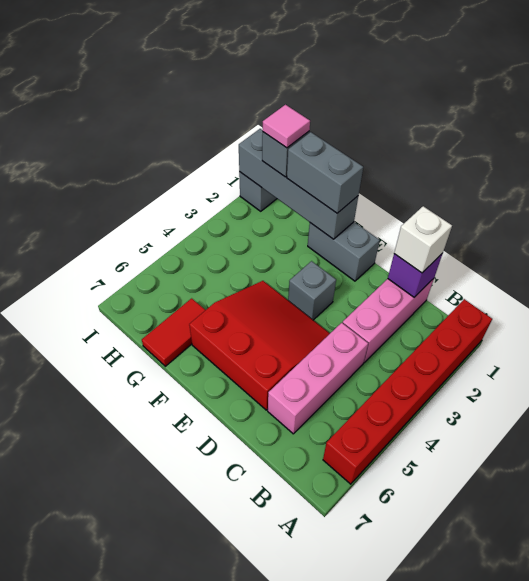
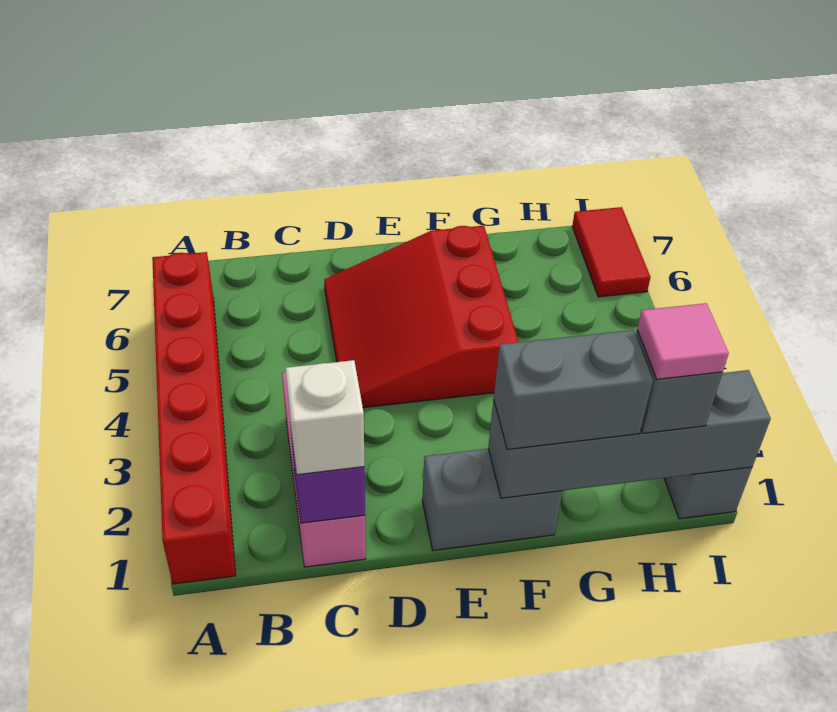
pink brick C4:C6 level 1 -> none
red slope D4:F6 level 1 top 6 -> red slope D4:F6 level 1 top F
grey brick E3 level 1 -> none
red tile G6:G7 level 1 -> red tile I6:I7 level 1

